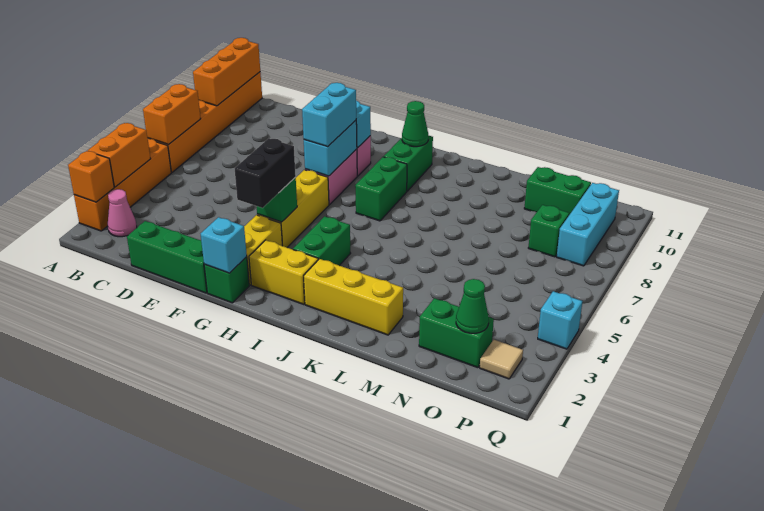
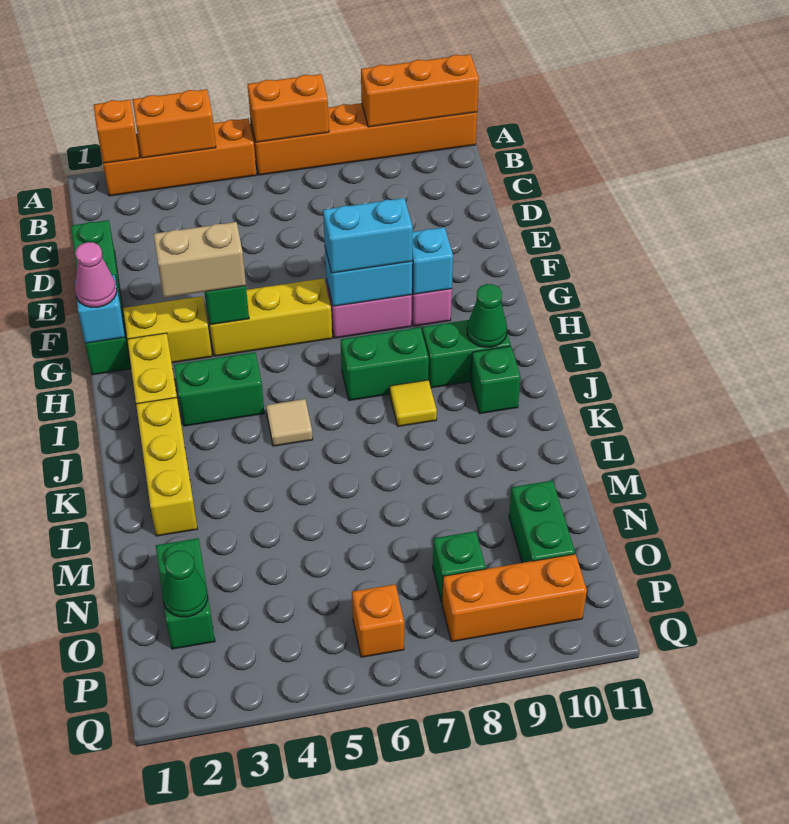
pink cone B2 level 1 -> pink cone G1 level 3
black brick G3:G4 level 3 -> tan brick G3:G4 level 3
none -> yellow tile J8 level 1
none -> green brick J10 level 1
tan tile P2 level 1 -> tan tile J5 level 1
none -> orange brick P6 level 1
cyan brick P8:P10 level 1 -> orange brick P8:P10 level 1
cyan brick Q4 level 1 -> none

